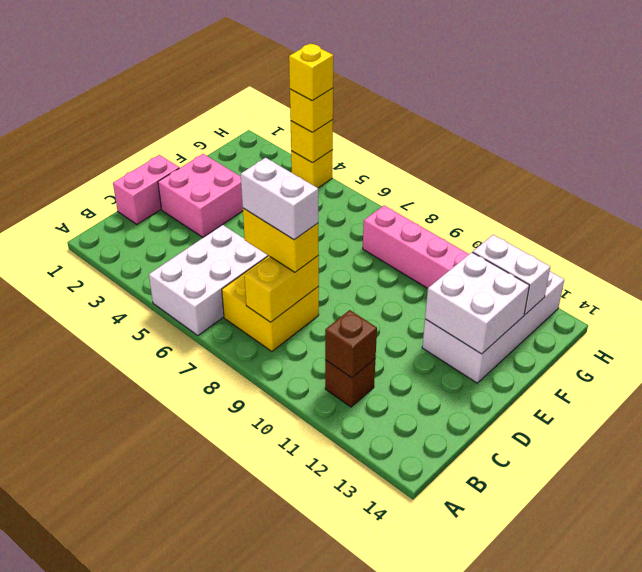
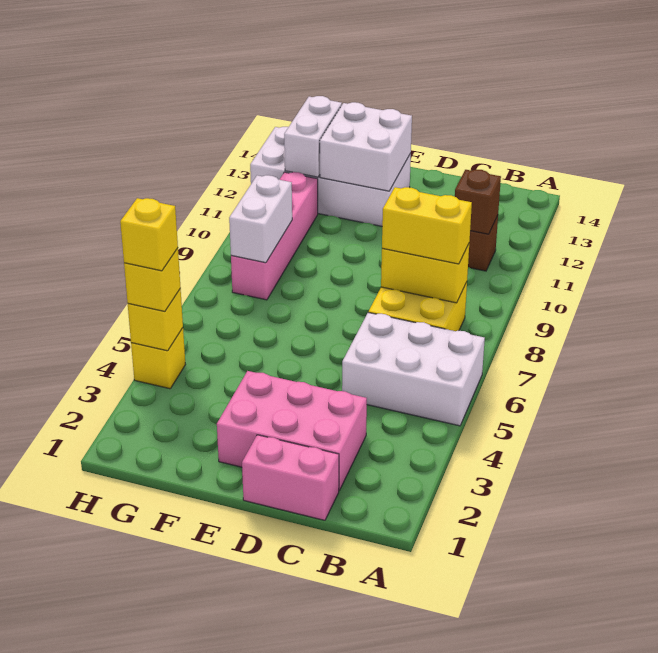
yellow brick C7:C8 level 3 -> yellow brick B8:C8 level 3
white brick C7:C8 level 4 -> white brick G8:G9 level 2
pink brick D2:E3 level 1 -> pink brick C2:E3 level 1

